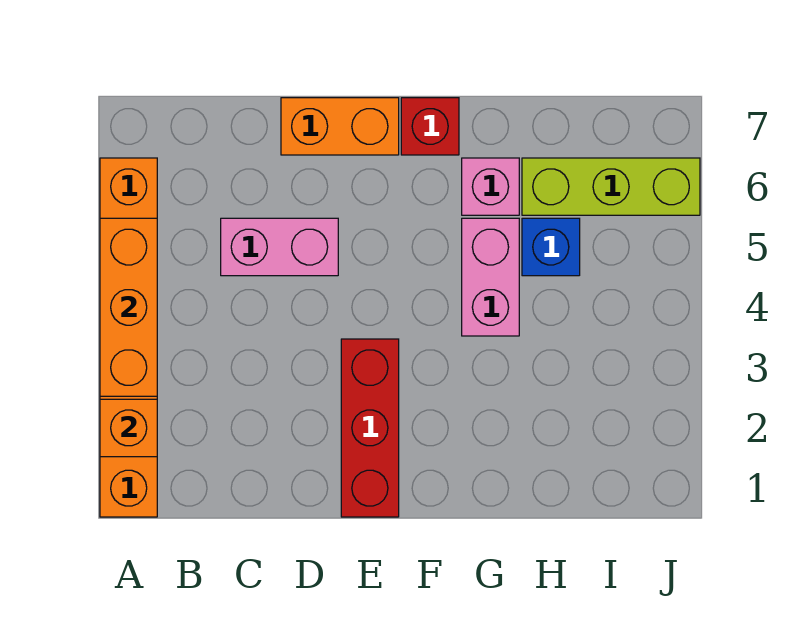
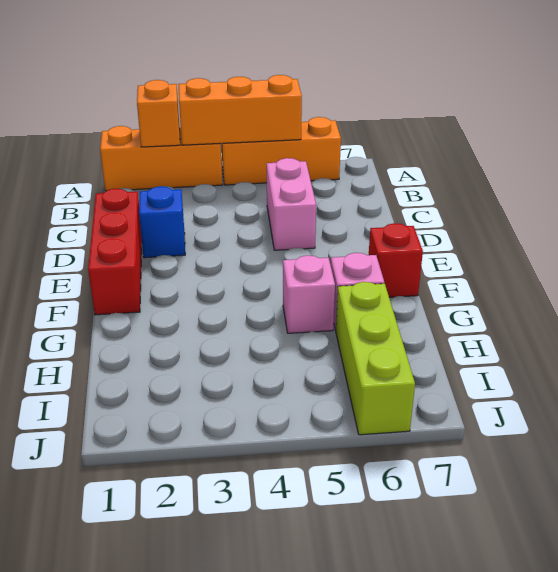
orange brick D7:E7 level 1 -> none
red brick E1:E3 level 1 -> red brick D1:F1 level 1
pink brick G4:G5 level 1 -> pink brick G5 level 1
blue brick H5 level 1 -> blue brick D2 level 1

